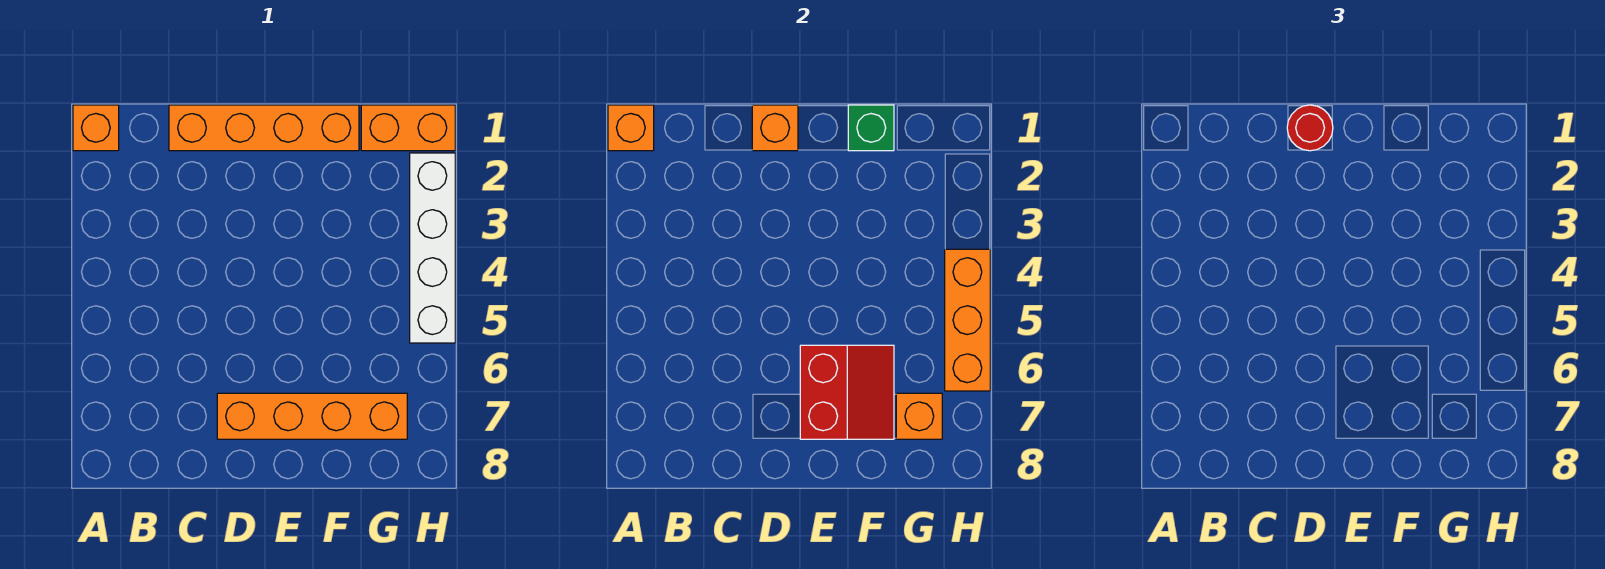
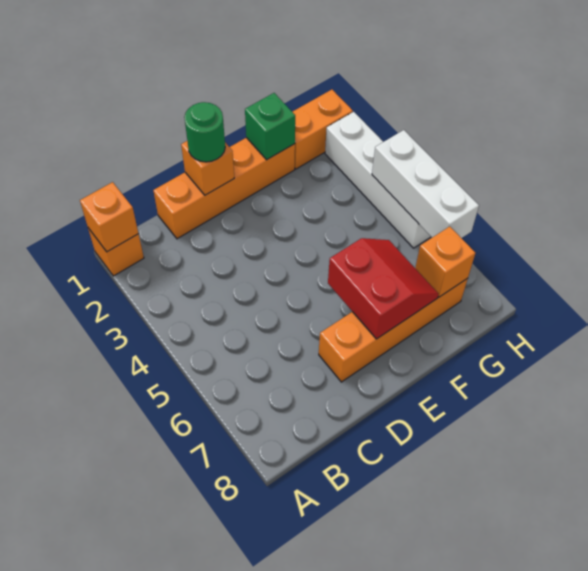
red round brick D1 level 3 -> green round brick D1 level 3
orange brick H4:H6 level 2 -> white brick H4:H6 level 2

